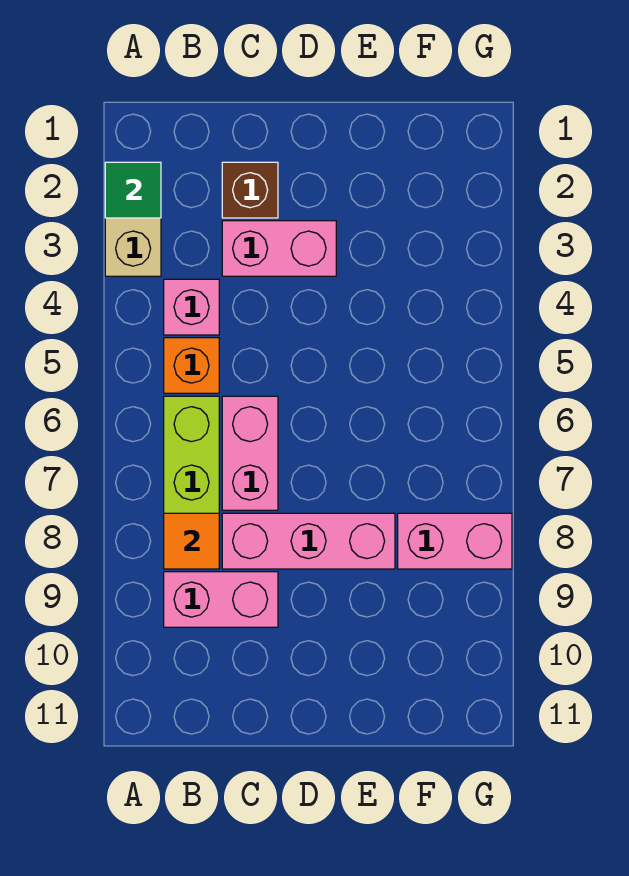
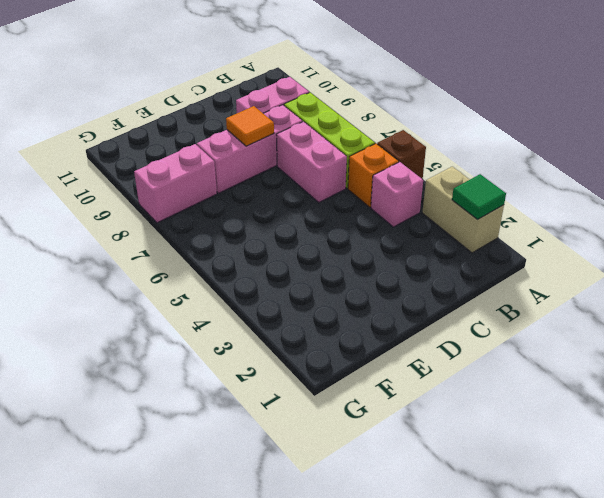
orange tile B8 level 2 -> orange tile D8 level 2
brown brick C2 level 1 -> brown brick A5 level 1
pink brick C3:D3 level 1 -> none

